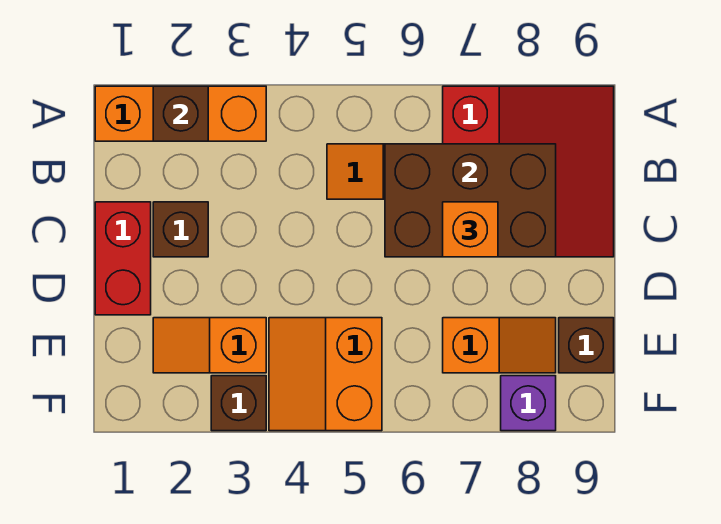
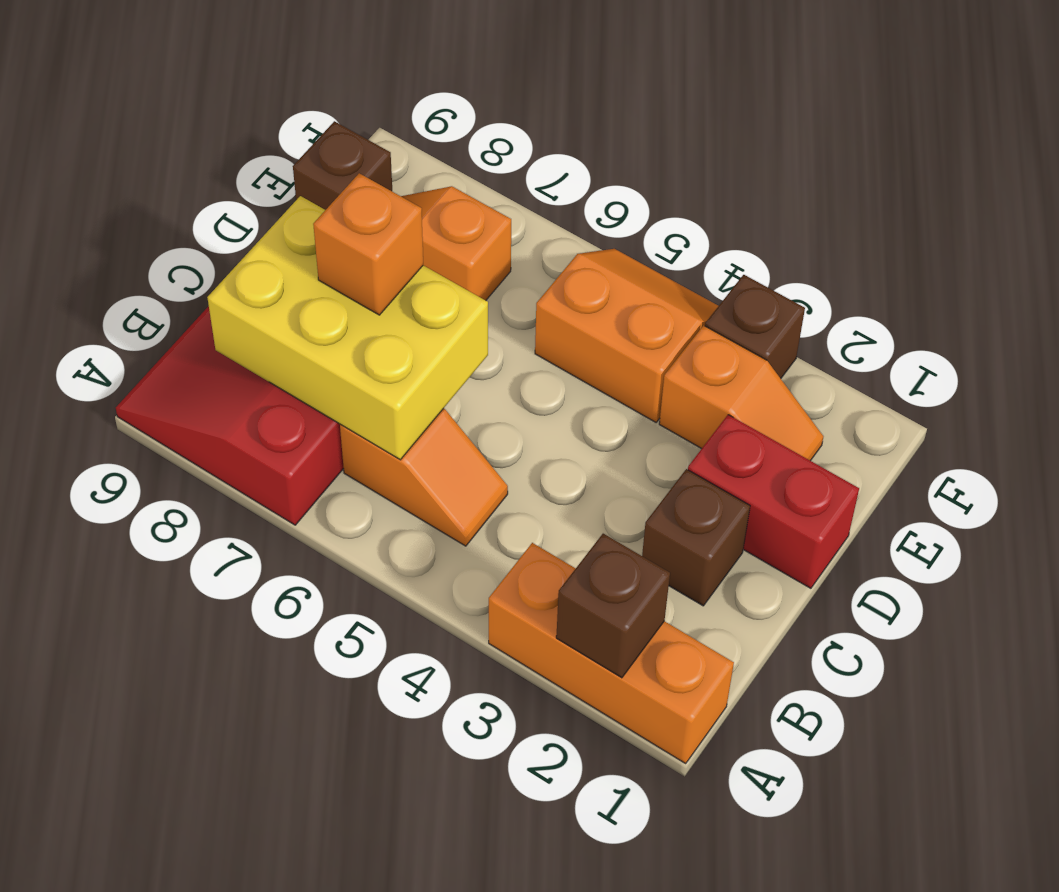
brown brick B6:C8 level 2 -> yellow brick B6:C8 level 2
red brick C1:D1 level 1 -> red brick D1:D2 level 1
orange slope E4:F5 level 1 top 5 -> orange slope E4:F5 level 1 top E
purple brick F8 level 1 -> none

